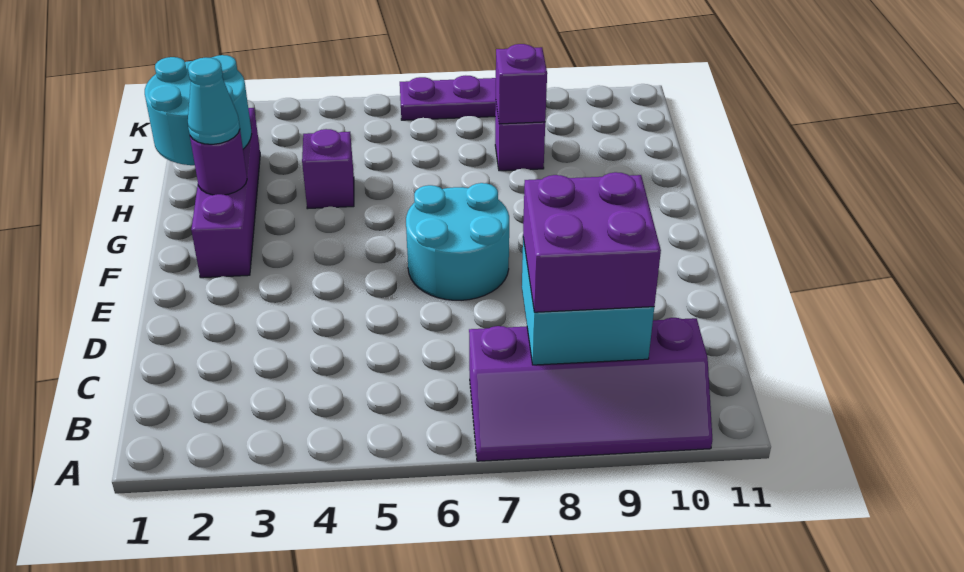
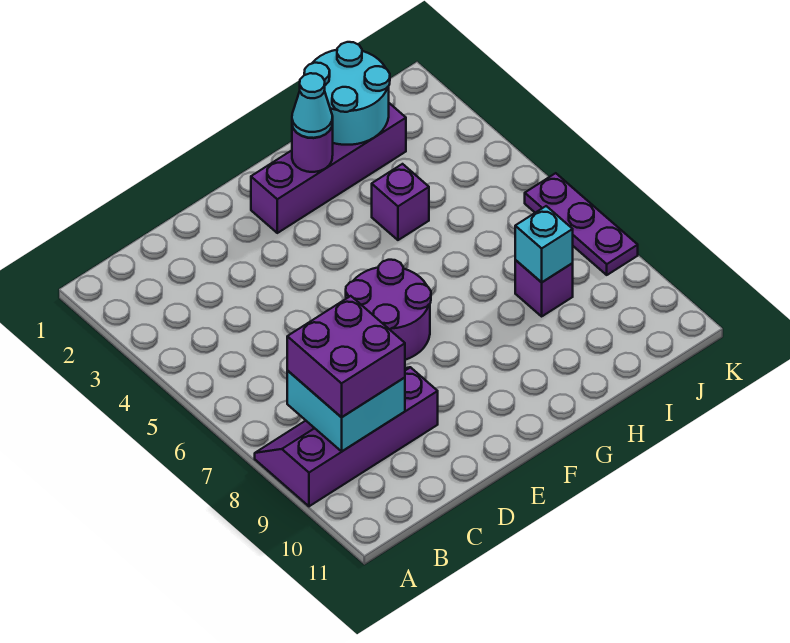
purple slope A7:B10 level 1 top B -> purple slope A8:D9 level 1 top 9
cyan round brick E6:F7 level 1 -> purple round brick E6:F7 level 1
purple brick I8 level 2 -> cyan brick I8 level 2

